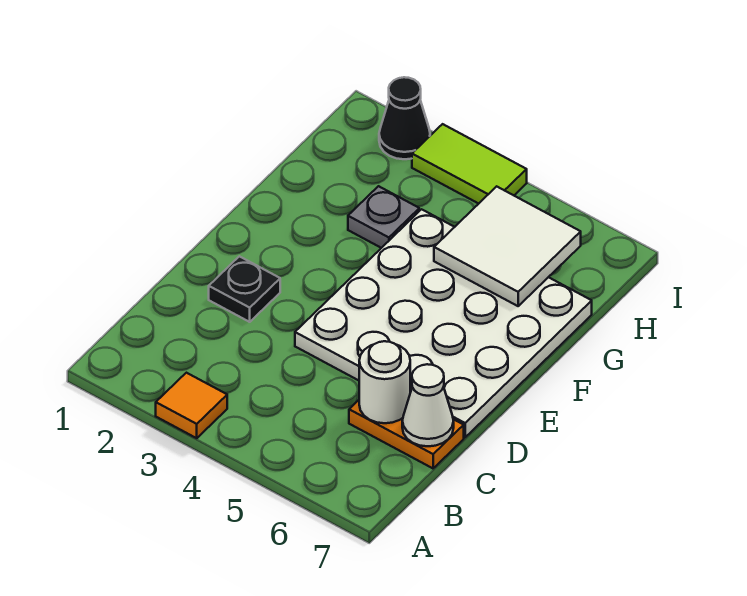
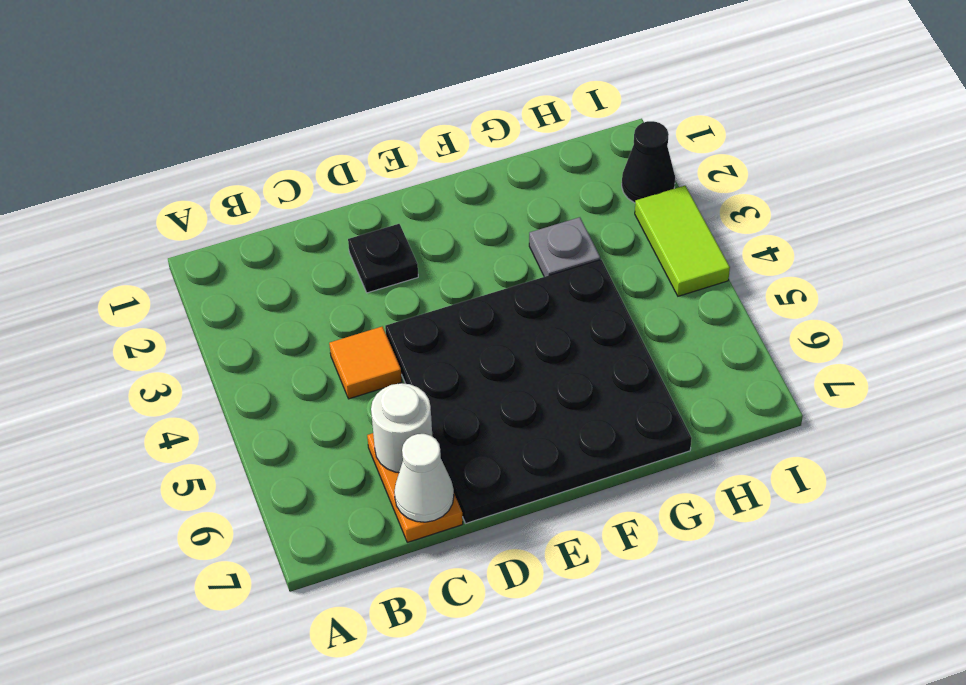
orange tile A3 level 1 -> orange tile C4 level 1
white plate D4:G7 level 1 -> black plate D4:G7 level 1
white tile G5:H6 level 2 -> none

